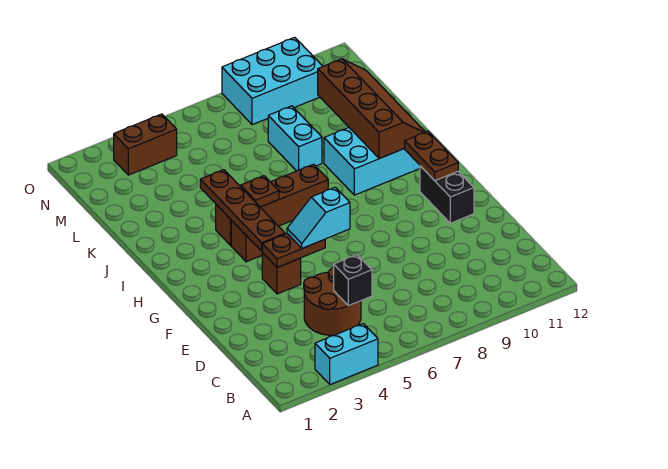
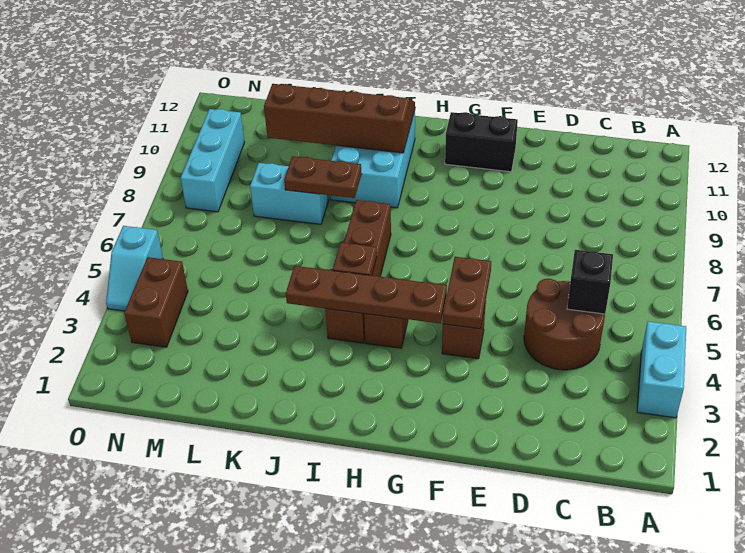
cyan slope F5:F6 level 3 top 6 -> cyan slope O4:O5 level 1 top 5
brown plate G11:H11 level 2 -> brown plate J8:K8 level 2
cyan brick N8:O10 level 1 -> cyan brick N8:N10 level 1

